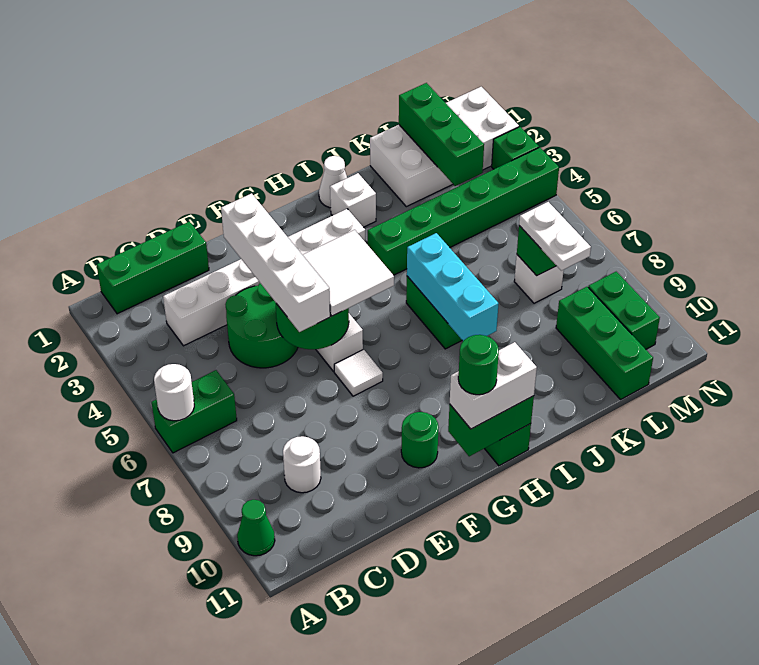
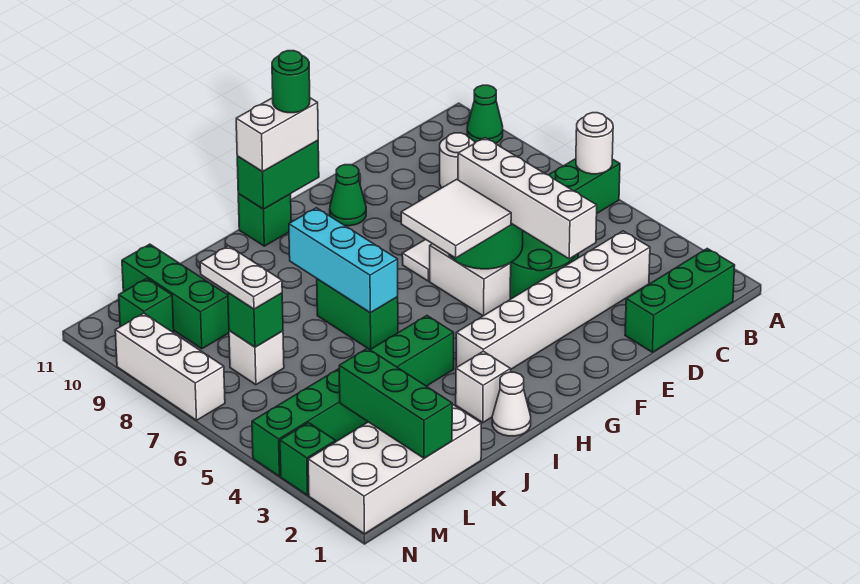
green round brick F10 level 1 -> green cone F10 level 1
green brick M9:M10 level 1 -> green brick M10 level 1
none -> white brick N7:N9 level 1

